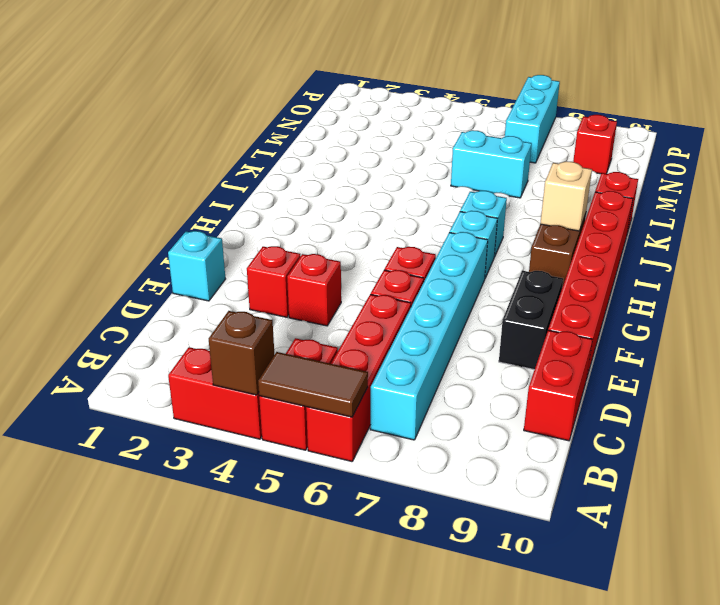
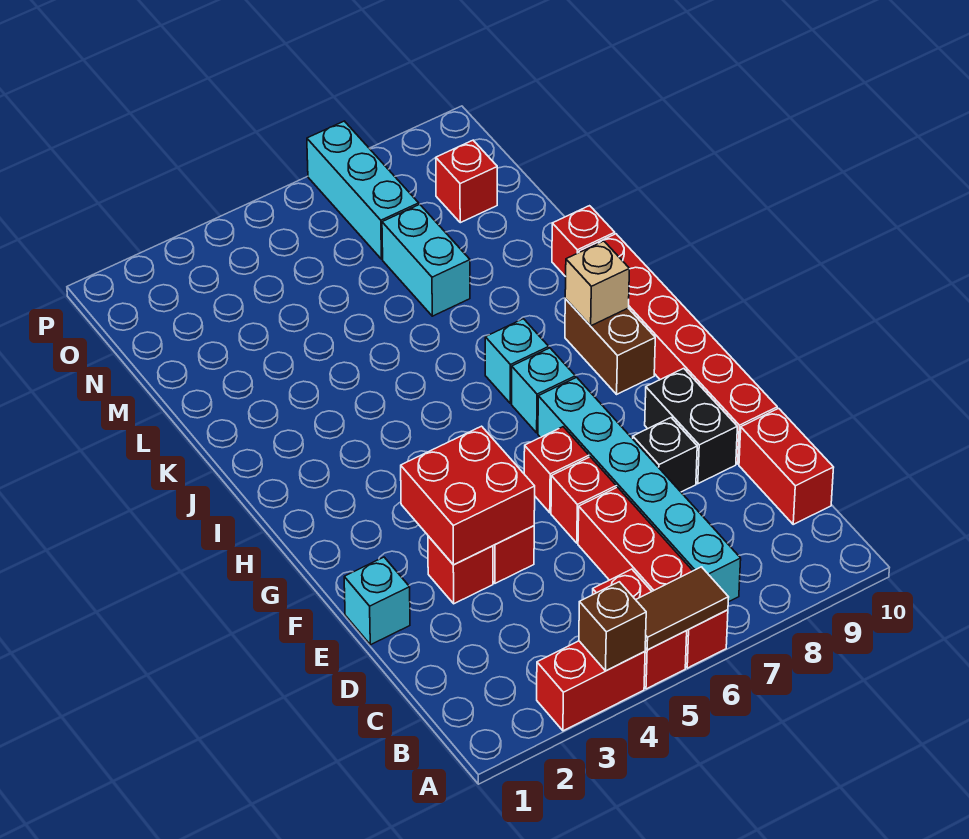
none -> red brick E3:F4 level 2
none -> black brick E8 level 1
cyan brick L6:L7 level 1 -> cyan brick L7:M7 level 1

